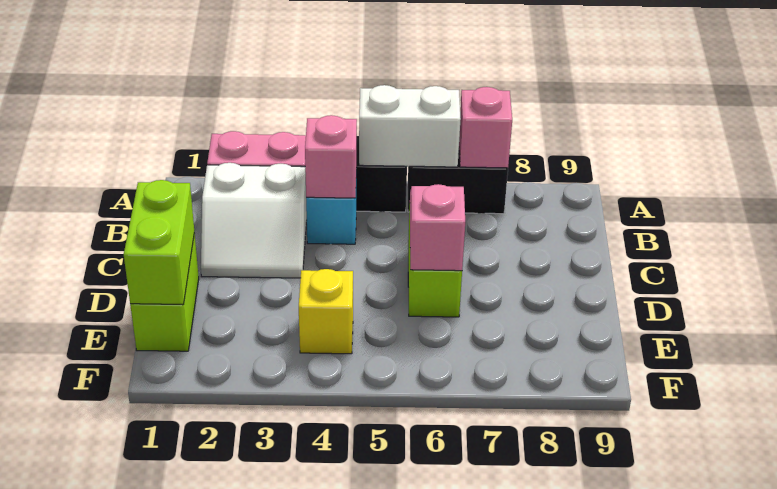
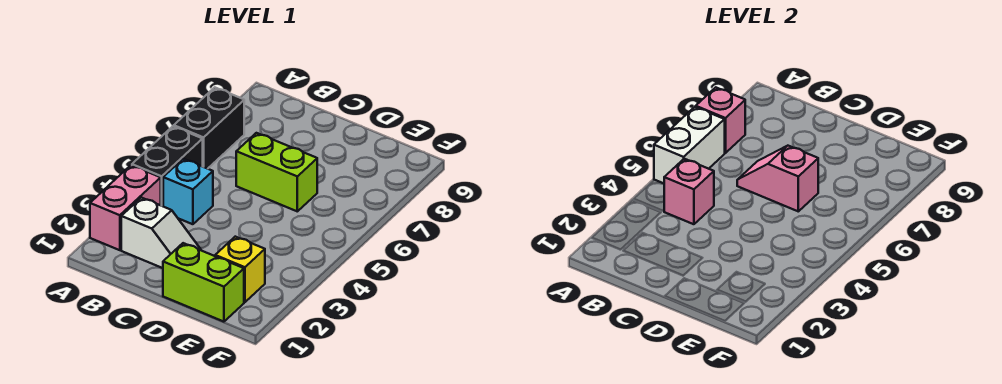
white slope B2:C3 level 1 top B -> white slope B2:C2 level 1 top B
lime brick D1:E1 level 2 -> none
yellow brick E4 level 1 -> yellow brick E2 level 1

